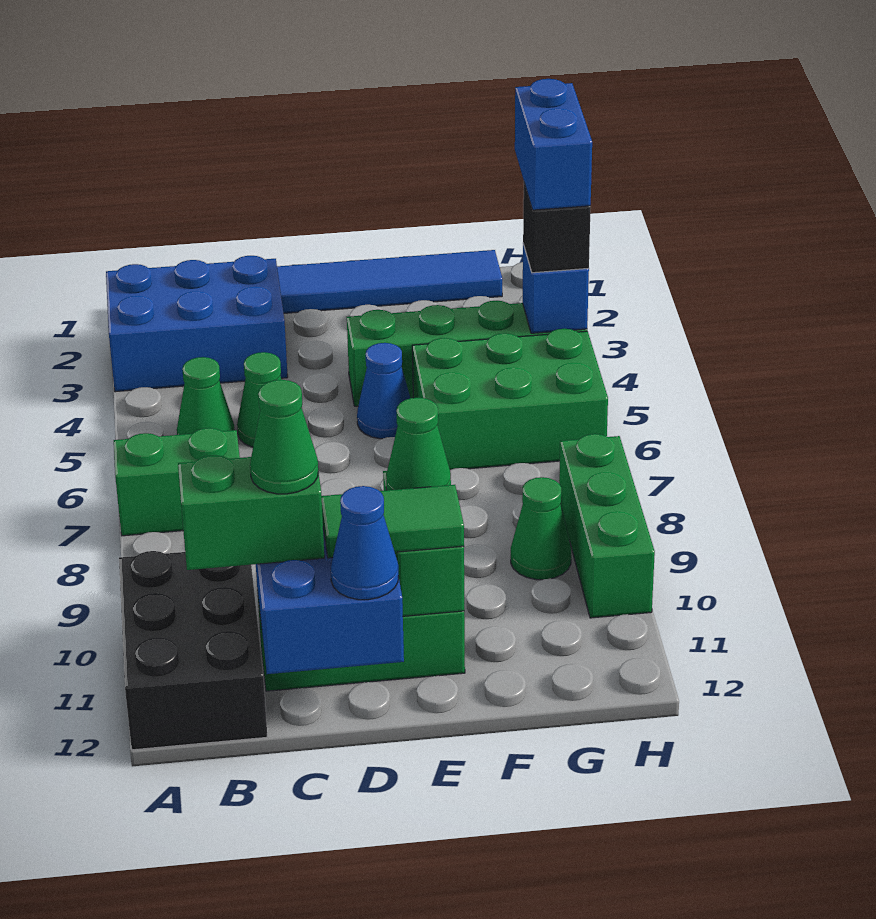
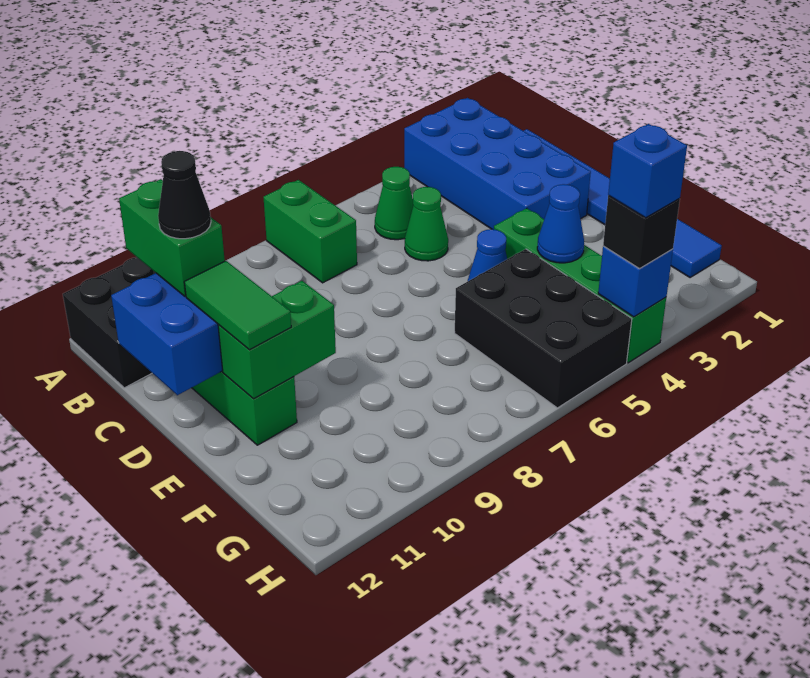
blue brick A2:C3 level 1 -> blue brick A2:D3 level 1
green cone C11 level 4 -> black cone C11 level 4
blue cone D12 level 3 -> blue cone F4 level 2
green cone E10 level 3 -> none
green brick F5:H6 level 1 -> black brick F5:H6 level 1
green cone G9 level 1 -> none
blue brick H3:H4 level 4 -> blue brick H4 level 4
green brick H8:H10 level 1 -> none

